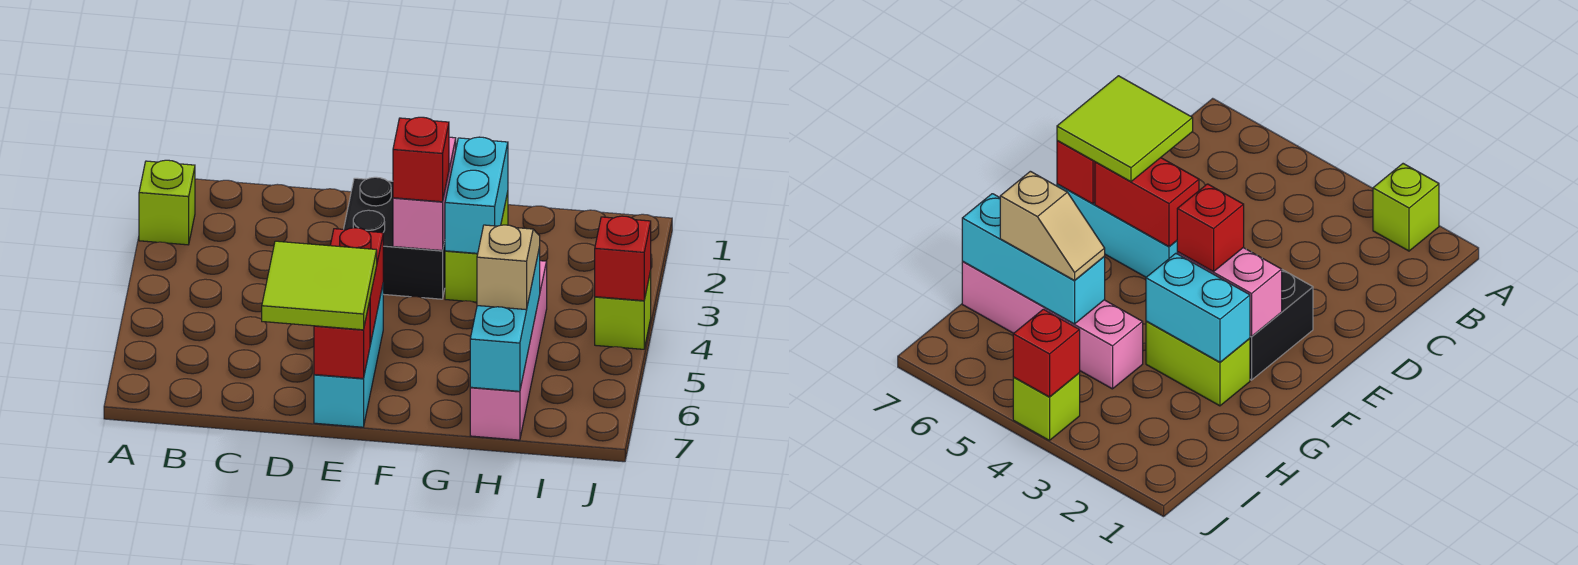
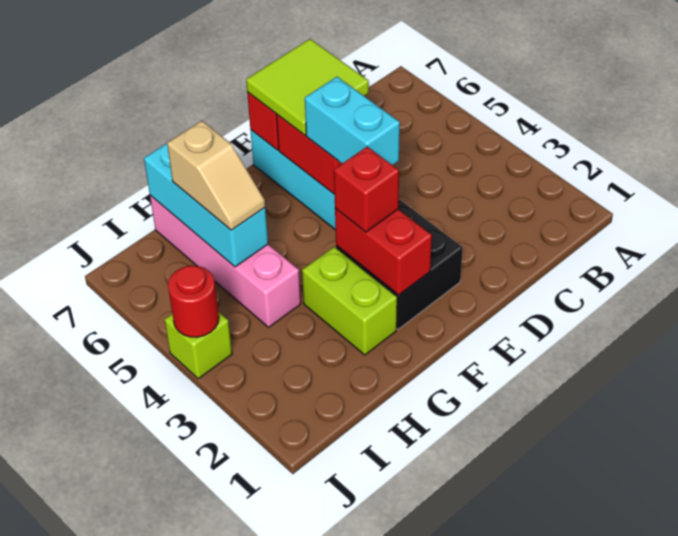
lime brick A2 level 1 -> none
pink brick F2:F3 level 2 -> red brick F2:F3 level 2
cyan brick G2:G3 level 2 -> cyan brick E4:E5 level 3
red brick J4 level 2 -> red round brick J4 level 2

